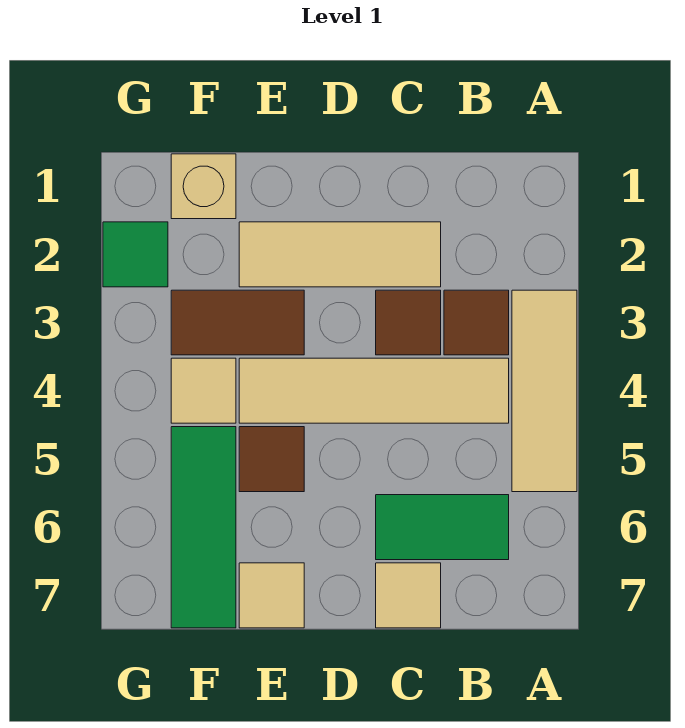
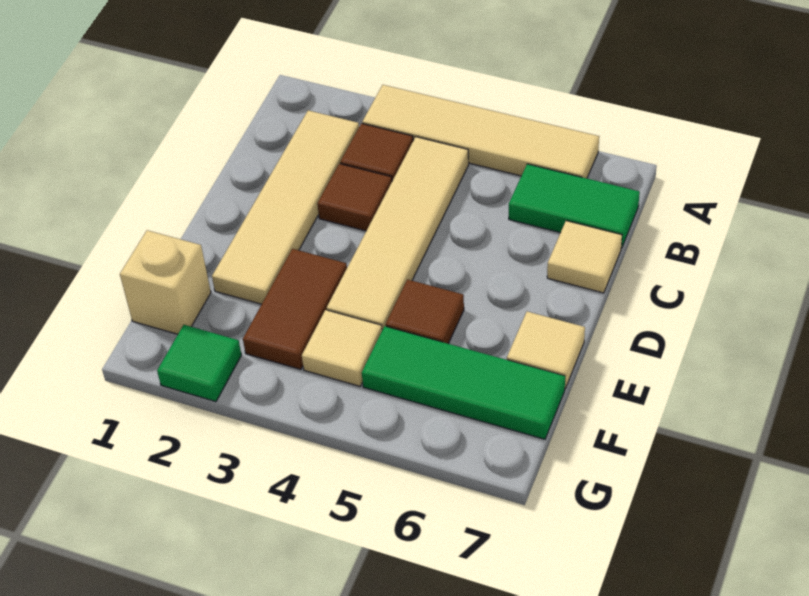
tan tile A3:A5 level 1 -> tan tile A3:A6 level 1
green tile B6:C6 level 1 -> green tile B6:B7 level 1
tan tile C2:E2 level 1 -> tan tile B2:E2 level 1

